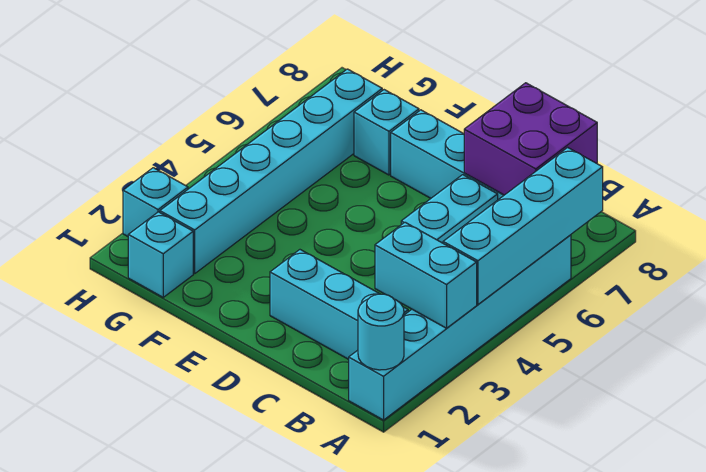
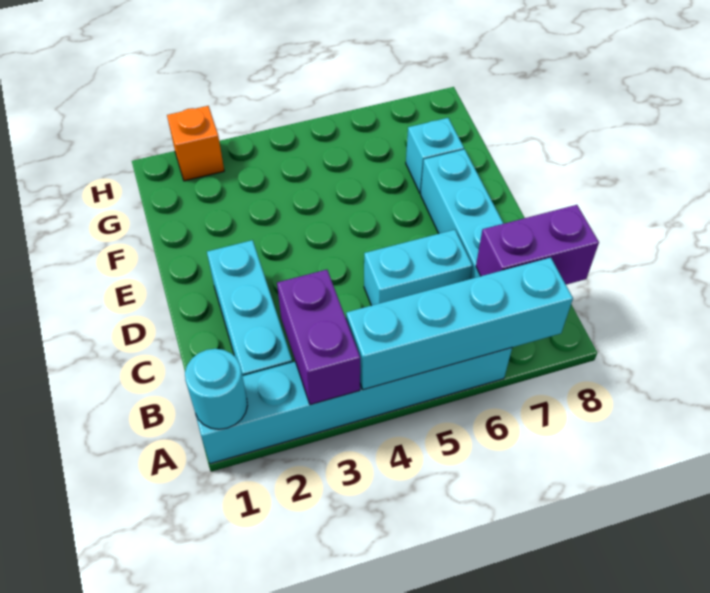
cyan brick A3:B3 level 2 -> purple brick A3:B3 level 2
purple brick B7:C8 level 2 -> purple brick B7:B8 level 2
cyan brick G1 level 1 -> none
cyan brick G2:G7 level 1 -> none
cyan brick H2 level 1 -> orange brick H2 level 1

